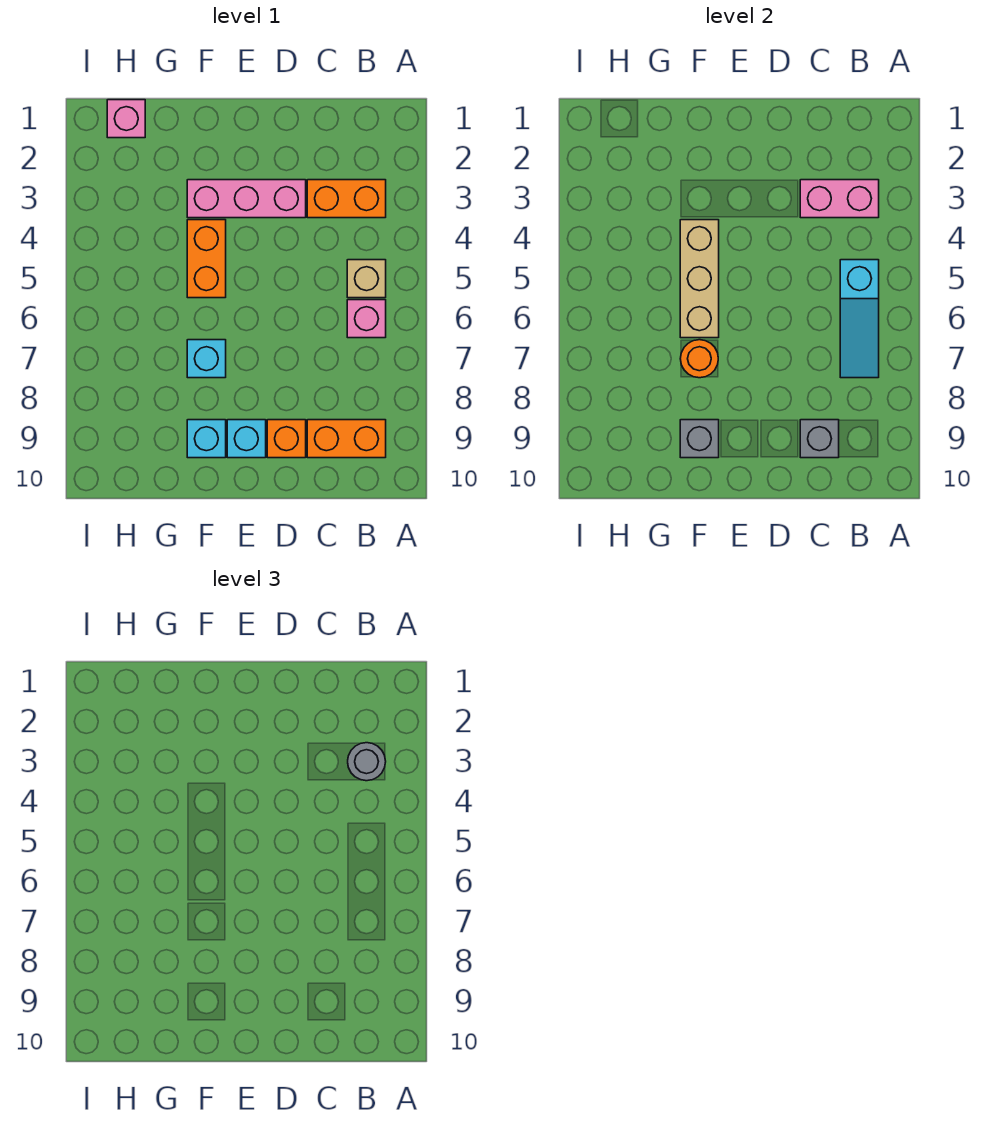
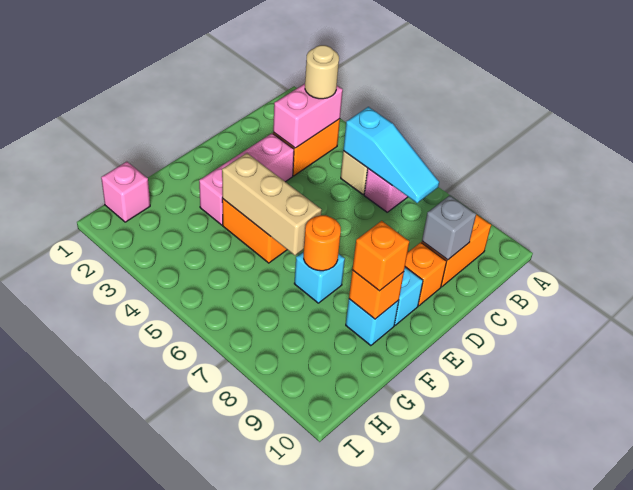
grey round brick B3 level 3 -> tan round brick B3 level 3
grey brick F9 level 2 -> orange brick F9 level 2
none -> orange brick F9 level 3

